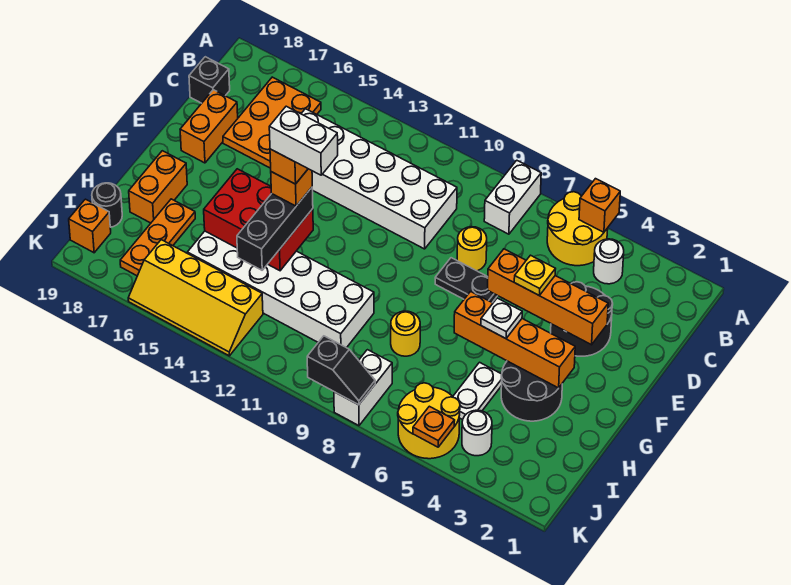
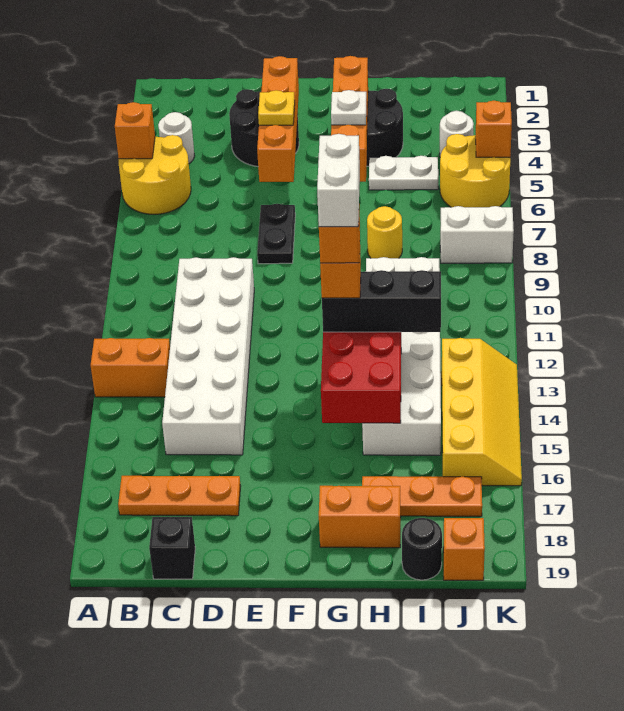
white brick A8:B8 level 1 -> none
orange plate B16:D17 level 1 -> orange plate B17:D17 level 1
yellow round brick D8 level 1 -> none
orange brick D18:E18 level 1 -> orange brick A13:B13 level 1
orange plate K5 level 2 -> orange brick K5 level 2
black slope K8:K9 level 2 top 9 -> none

